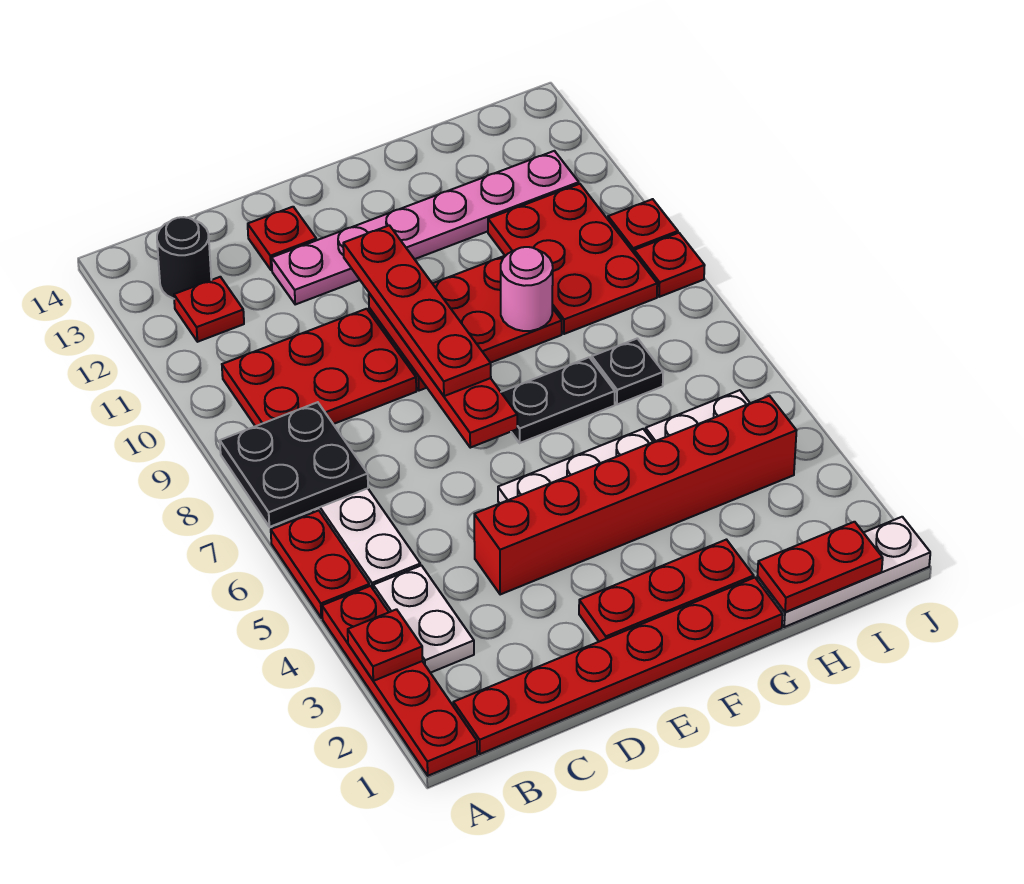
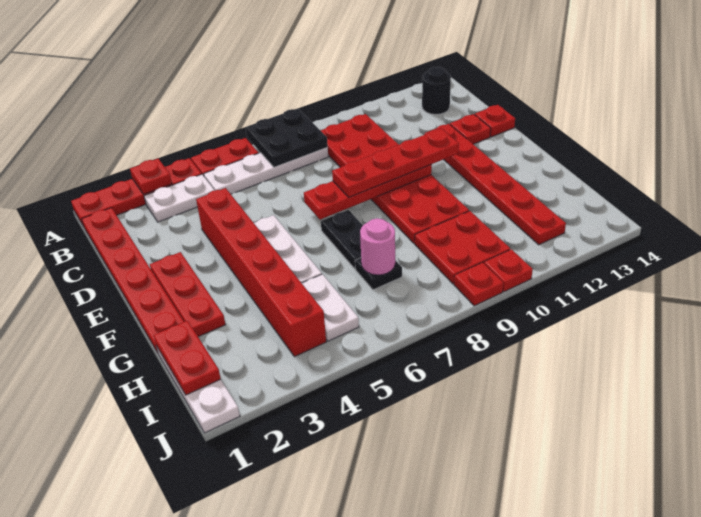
red plate B12 level 1 -> red plate D14 level 1
pink plate D12:I12 level 1 -> red plate D12:I12 level 1
pink round brick G9 level 2 -> pink round brick H7 level 2
red plate H9:I11 level 1 -> red plate H9:I10 level 1

